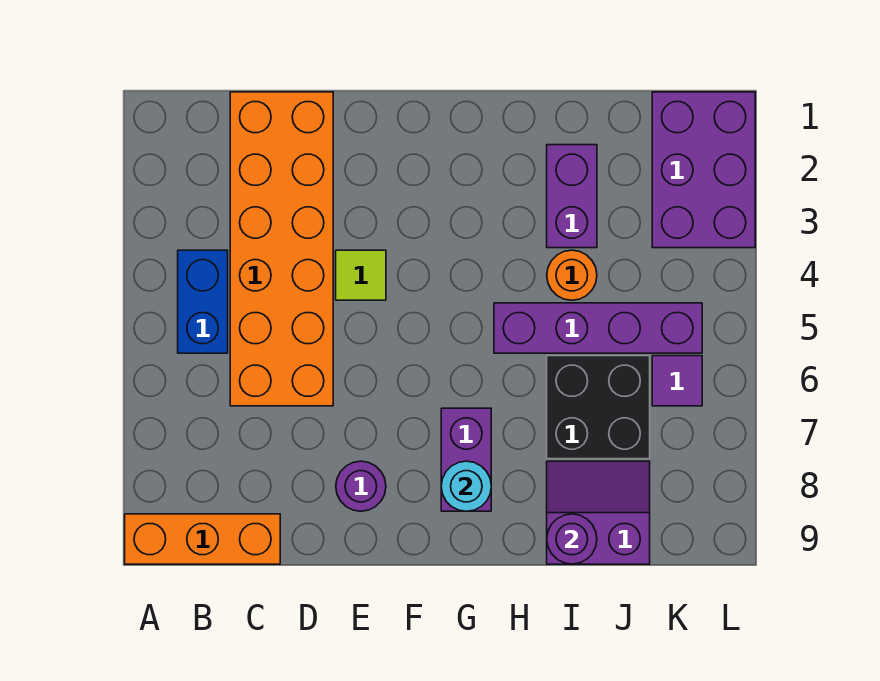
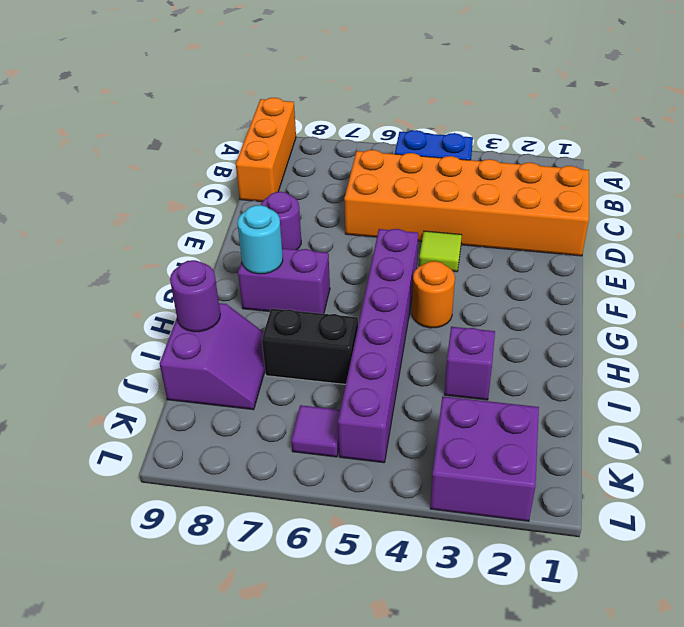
purple brick H5:K5 level 1 -> purple brick F5:K5 level 1
purple brick I2:I3 level 1 -> purple brick I3 level 1
orange round brick I4 level 1 -> orange round brick G4 level 1
black brick I6:J7 level 1 -> black brick I6:I7 level 1
purple brick K1:L3 level 1 -> purple brick K2:L3 level 1

